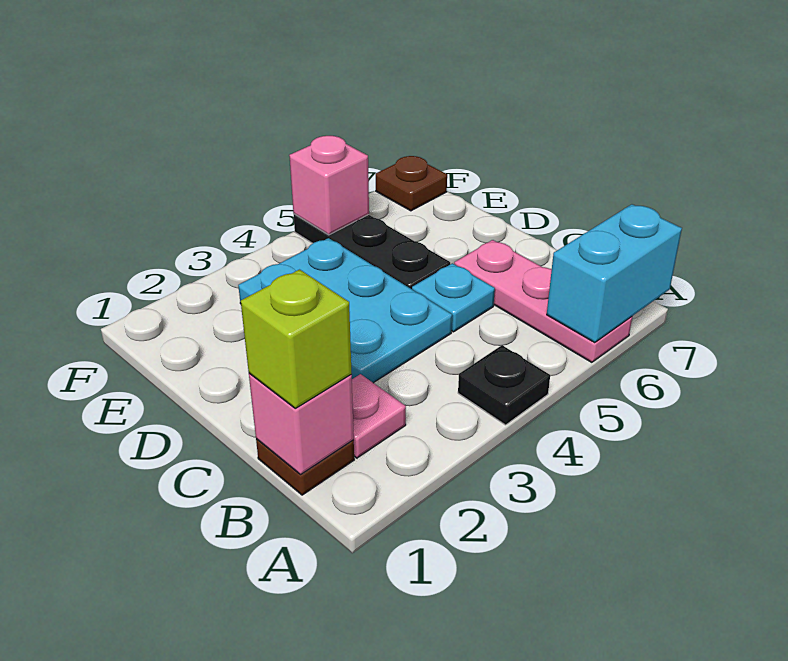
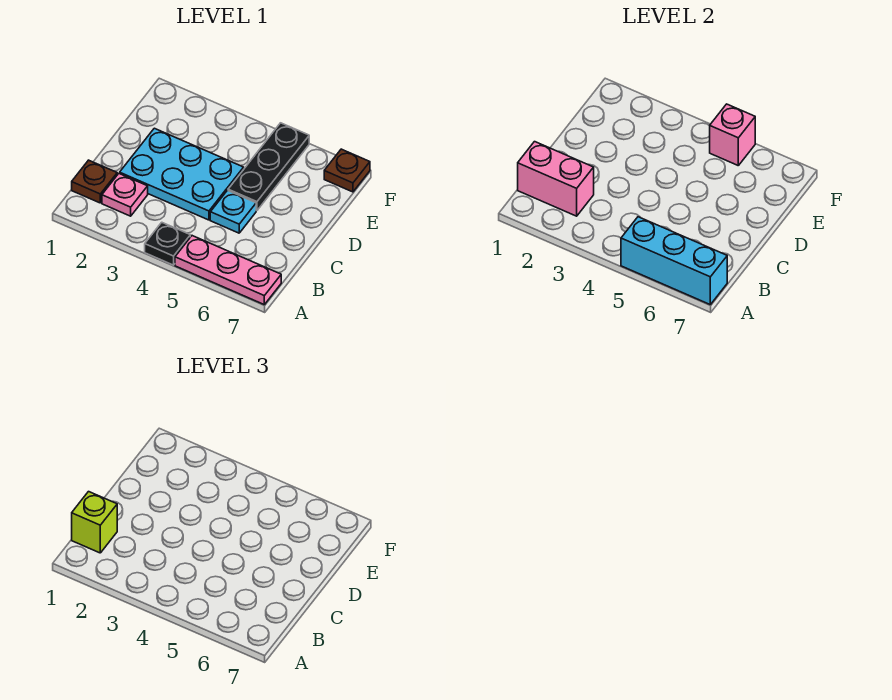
pink plate A6:C6 level 1 -> pink plate A5:A7 level 1
cyan brick A6:A7 level 2 -> cyan brick A5:A7 level 2
pink brick B1 level 2 -> pink brick B1:B2 level 2
cyan plate C3:E4 level 1 -> cyan plate C2:D4 level 1

